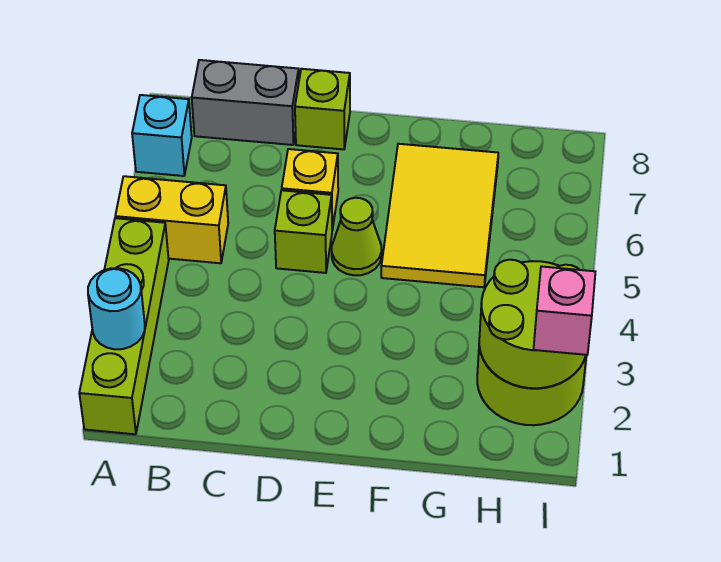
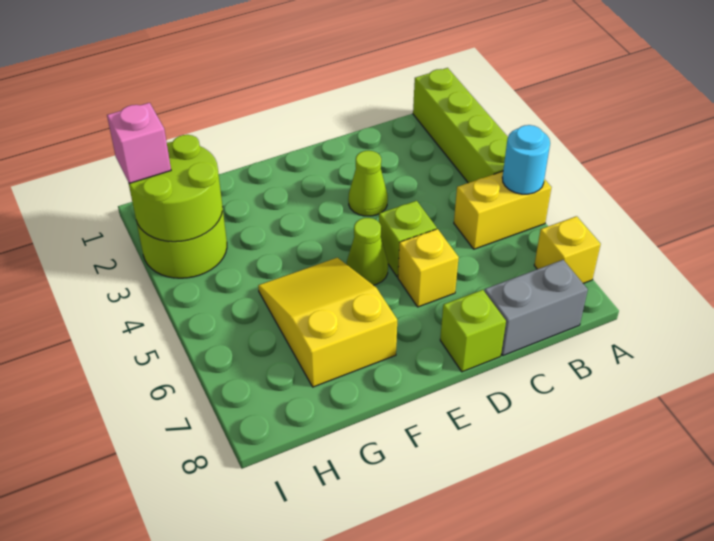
cyan round brick A2 level 2 -> cyan round brick A5 level 2
cyan brick A7 level 1 -> yellow brick A7 level 1
none -> lime cone D3 level 1
yellow tile F5:G7 level 1 -> yellow slope F5:G7 level 1 top 7

